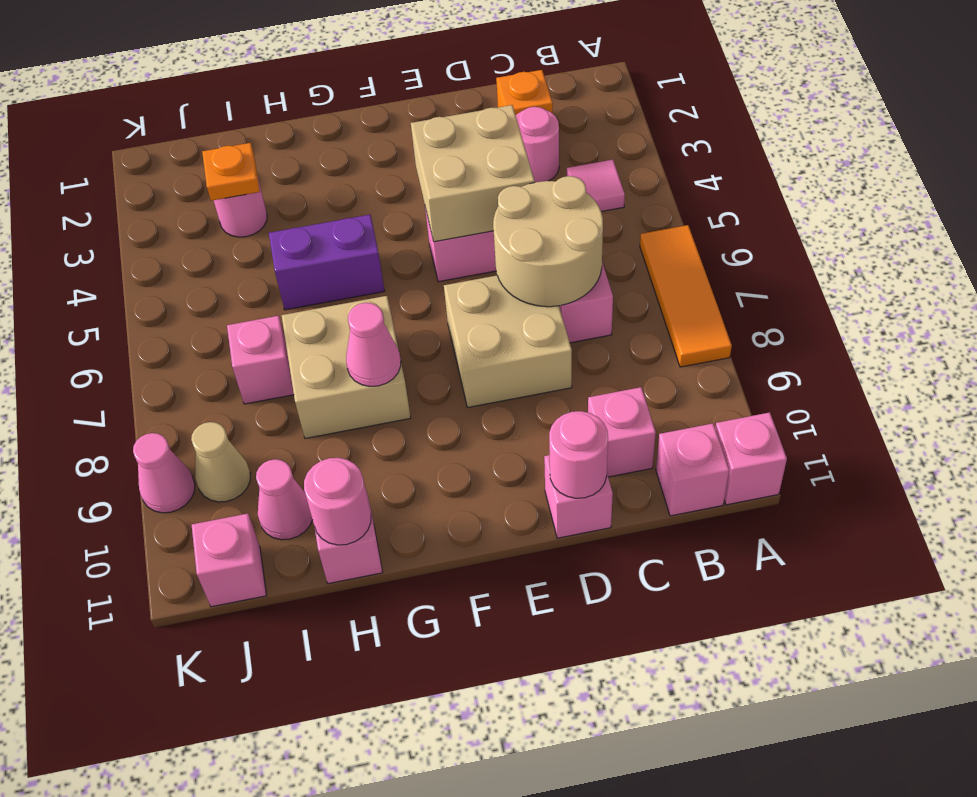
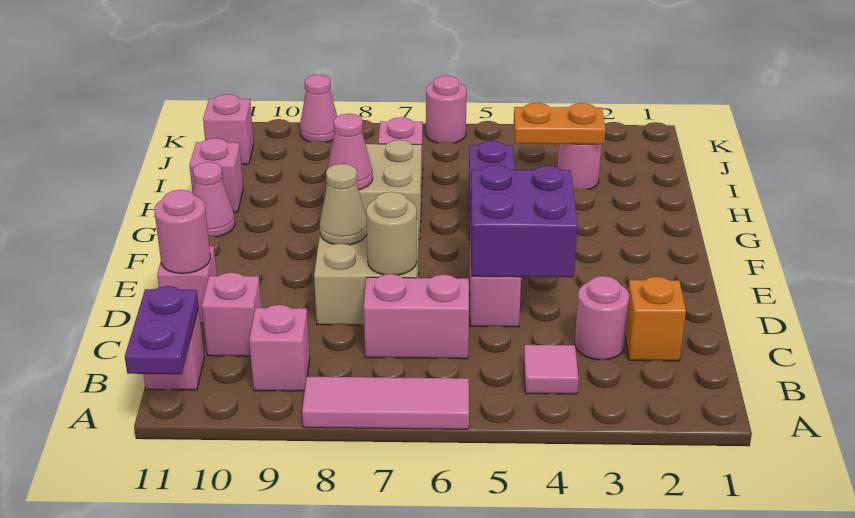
orange tile A6:A8 level 1 -> pink tile A6:A8 level 1
pink brick A11 level 1 -> pink brick B9 level 1
none -> purple plate A11:B11 level 2
tan round brick C6:D7 level 2 -> tan round brick D7 level 2
tan brick D4:E5 level 2 -> purple brick D4:E5 level 2
pink round brick H11 level 2 -> pink round brick K6 level 1
orange plate I3 level 2 -> orange plate I3:I4 level 2
pink cone I10 level 1 -> pink cone G11 level 1
tan cone J9 level 1 -> tan cone E8 level 2

